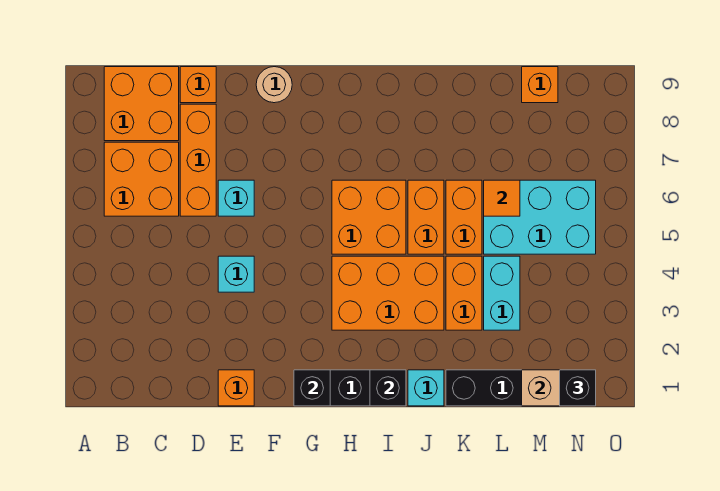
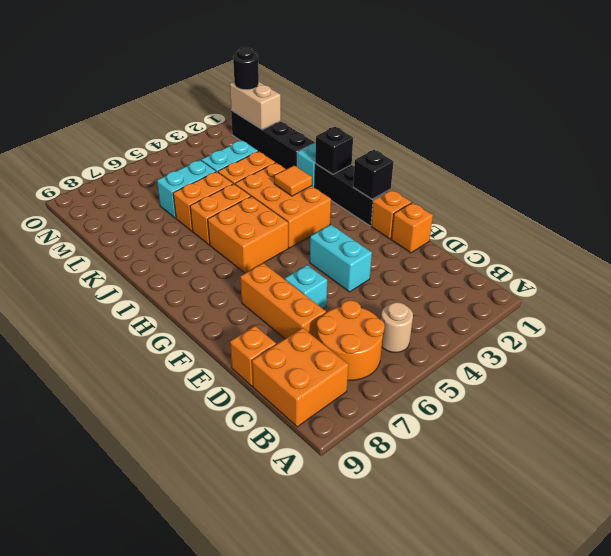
orange brick B6:C7 level 1 -> orange round brick B6:C7 level 1
orange brick D6:D8 level 1 -> orange brick D7:F7 level 1
cyan brick E4 level 1 -> cyan brick E4:F4 level 1
tan round brick F9 level 1 -> tan round brick B5 level 1
cyan brick L5:N6 level 1 -> cyan brick L5:L6 level 1
orange tile L6 level 2 -> orange tile I3 level 2
orange brick M9 level 1 -> orange brick F1 level 1
black brick N1 level 3 -> black round brick N1 level 3

